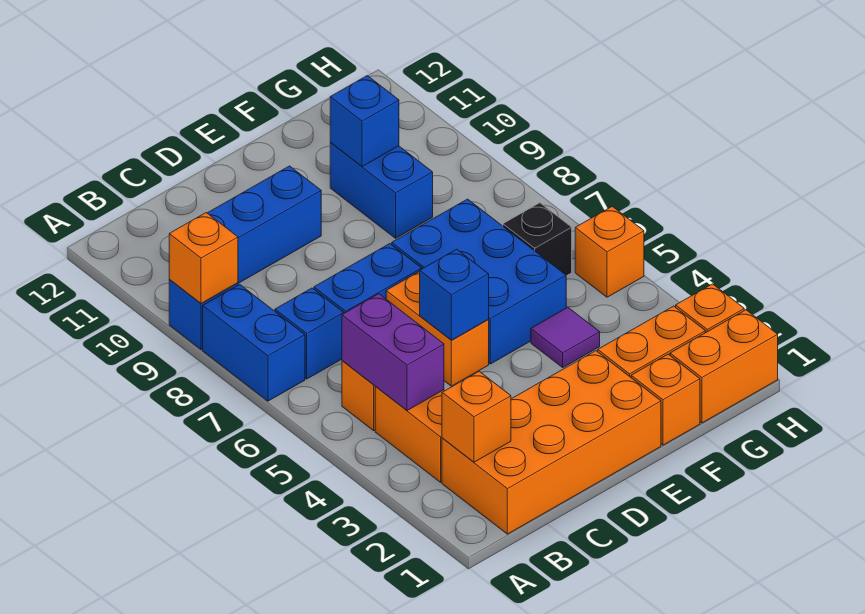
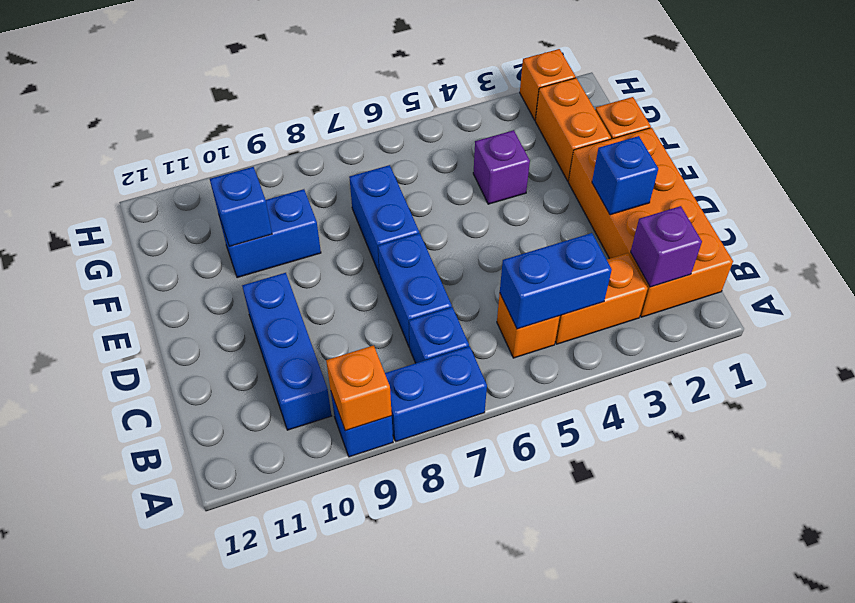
orange brick B2 level 2 -> purple brick B2 level 2
purple brick B4:B5 level 2 -> blue brick B4:B5 level 2
orange brick D5:D6 level 1 -> none
blue brick D5 level 2 -> blue brick D2 level 2
blue brick E5:F7 level 1 -> blue brick E7:F7 level 1
purple tile F4 level 1 -> purple brick F4 level 1
orange brick G1:H1 level 1 -> none
black brick G6 level 1 -> none
orange brick H5 level 1 -> none

